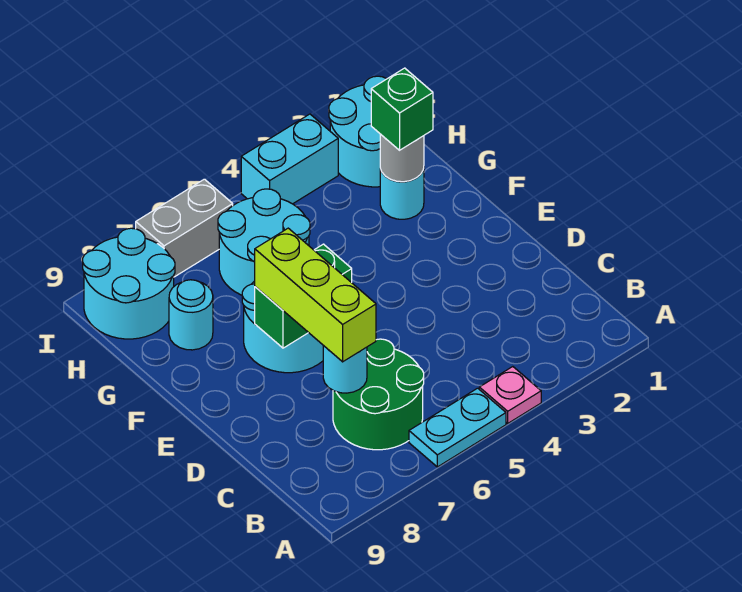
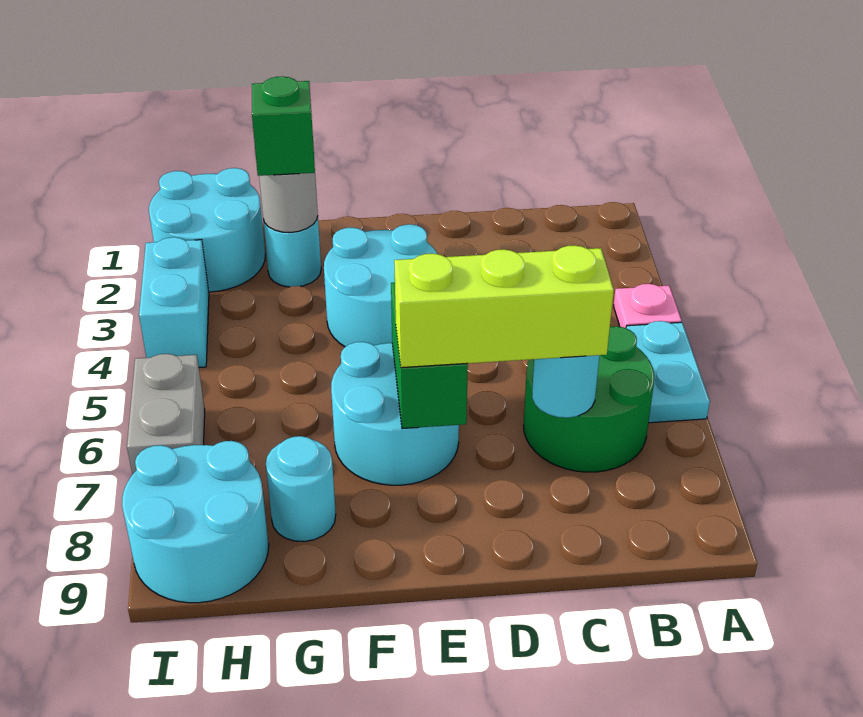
cyan round brick G5:H6 level 1 -> cyan round brick E3:F4 level 1

